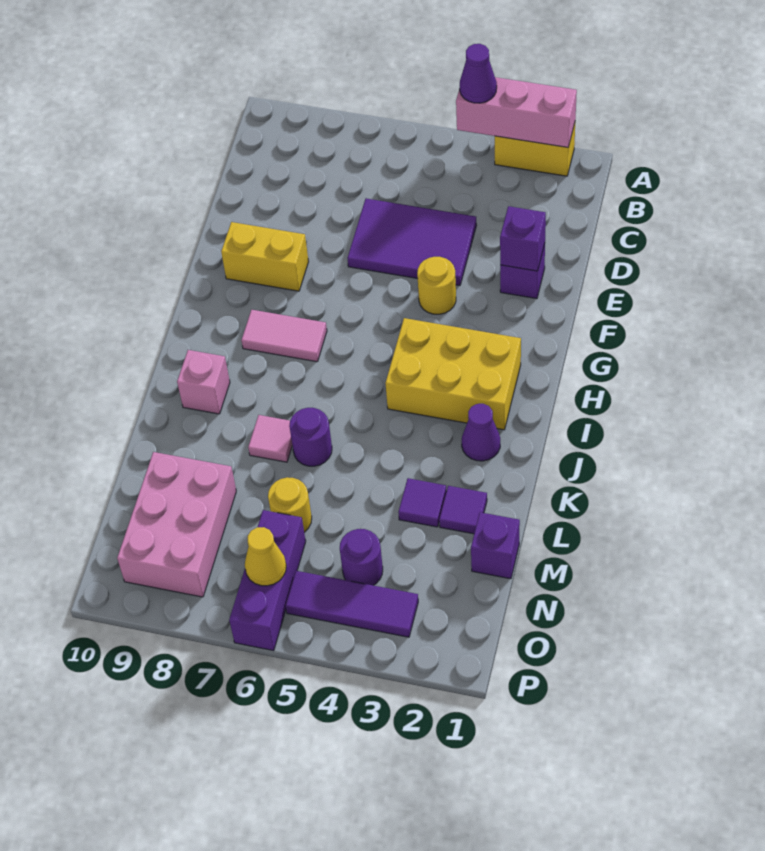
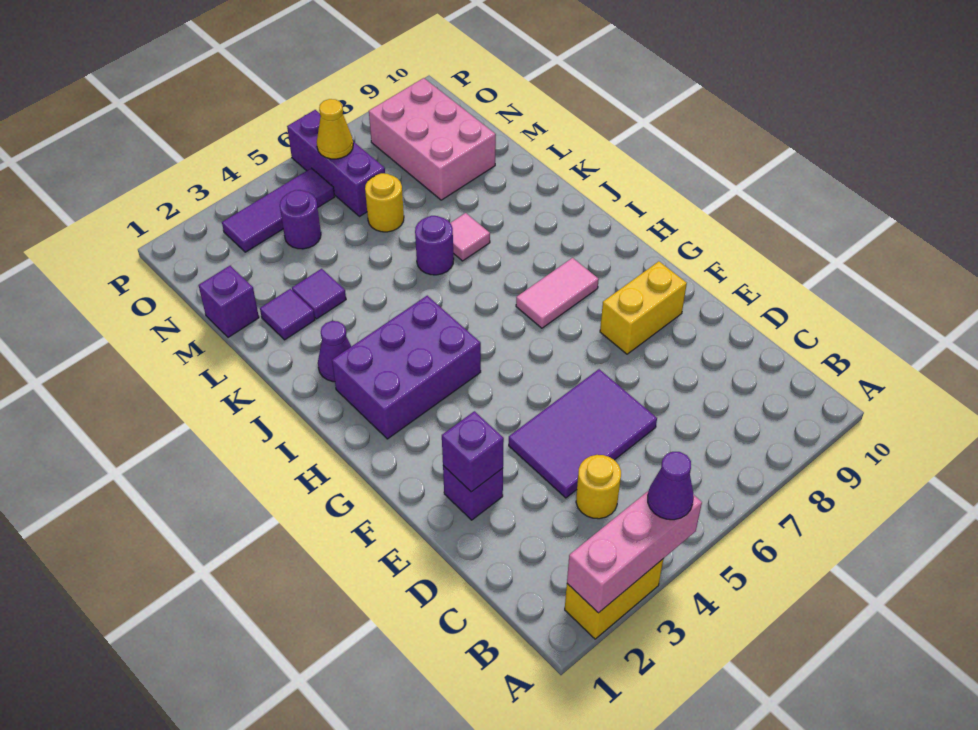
yellow round brick F4 level 1 -> yellow round brick C4 level 1
yellow brick H2:I4 level 1 -> purple brick H2:I4 level 1
pink brick J9 level 1 -> none

